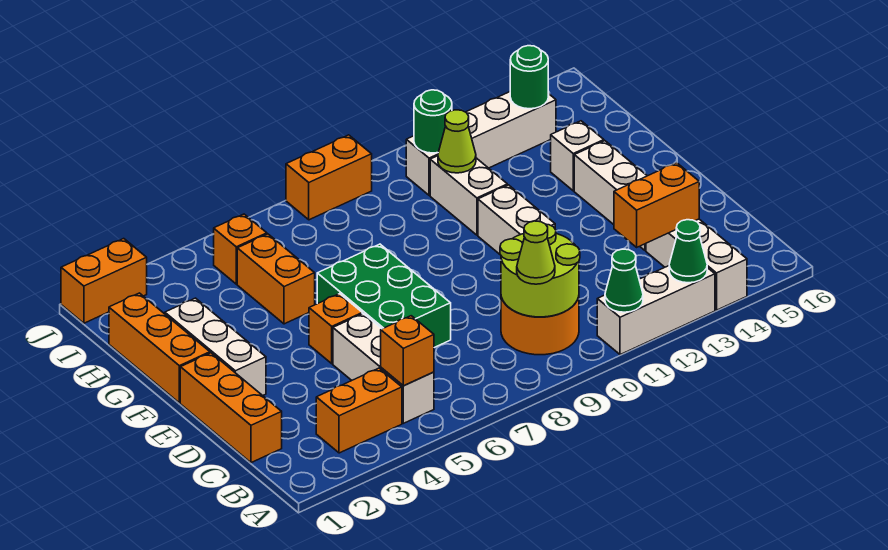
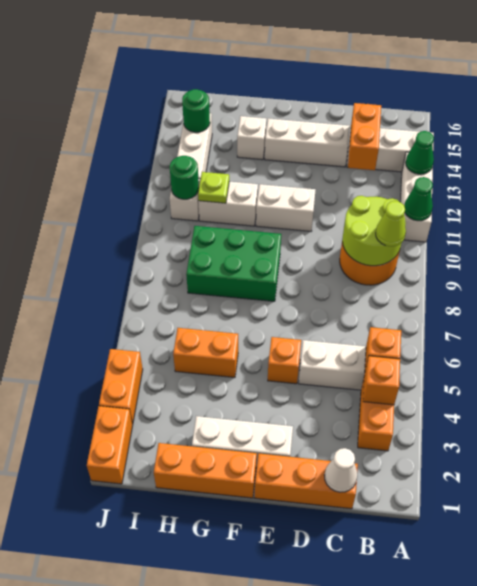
none -> white cone C1 level 2
green brick D6:F7 level 1 -> green brick F8:H9 level 1
lime cone H11 level 2 -> lime plate H11 level 2
orange brick I5 level 1 -> orange brick B4 level 2
orange brick J8:J9 level 1 -> orange brick J3:J4 level 1

